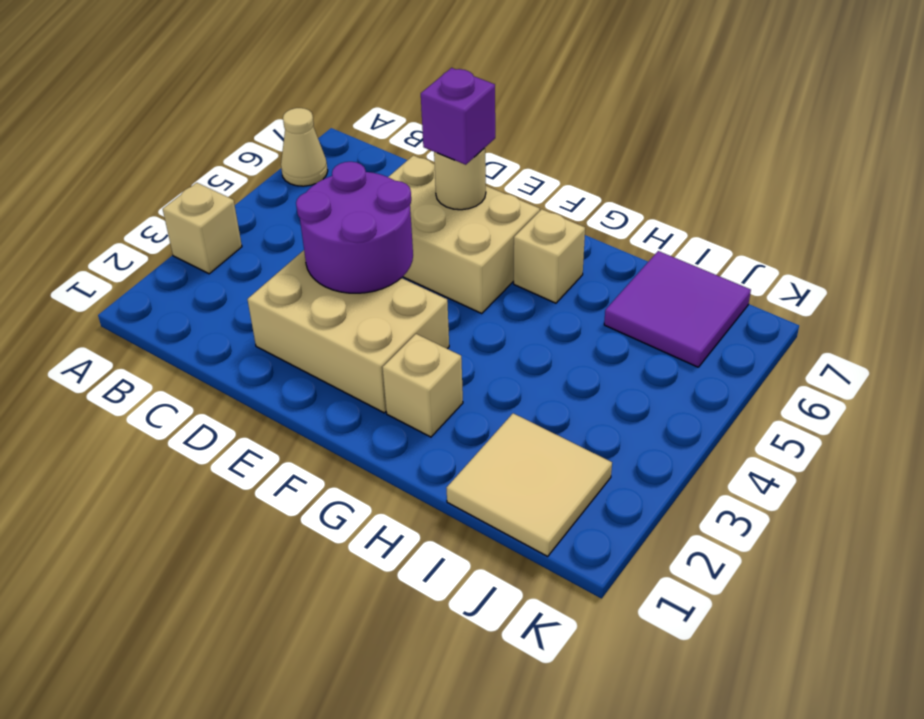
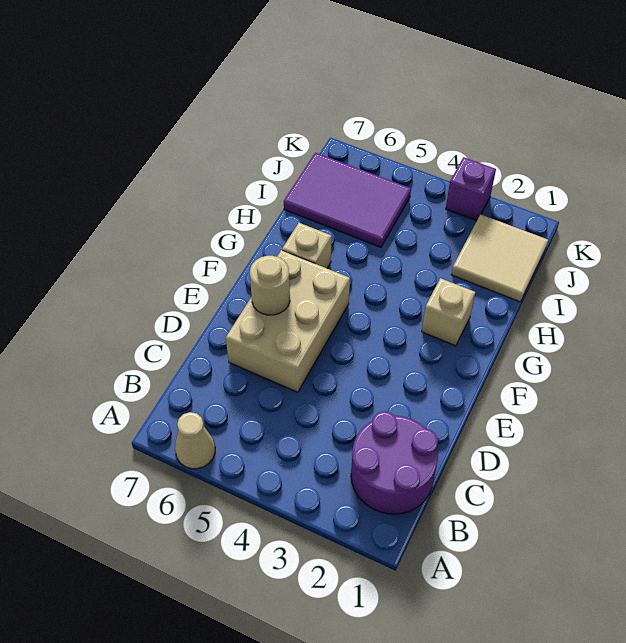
tan brick A3 level 1 -> none
tan brick D2:F3 level 1 -> none
purple round brick D3:E4 level 2 -> purple round brick B1:C2 level 1
purple brick E6 level 3 -> purple brick K3 level 1
purple tile I6:J7 level 1 -> purple tile I5:J7 level 1

